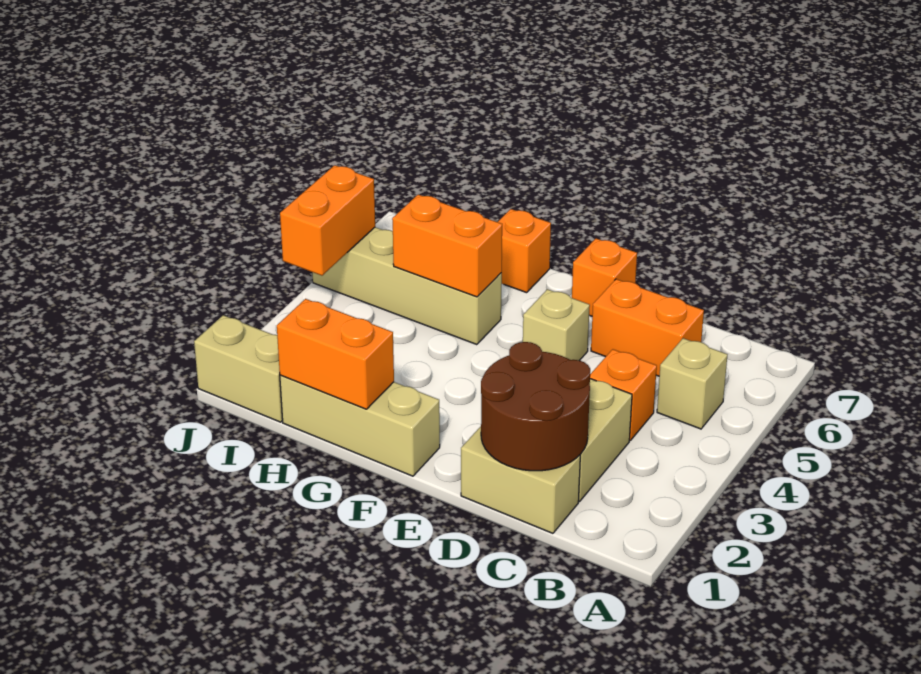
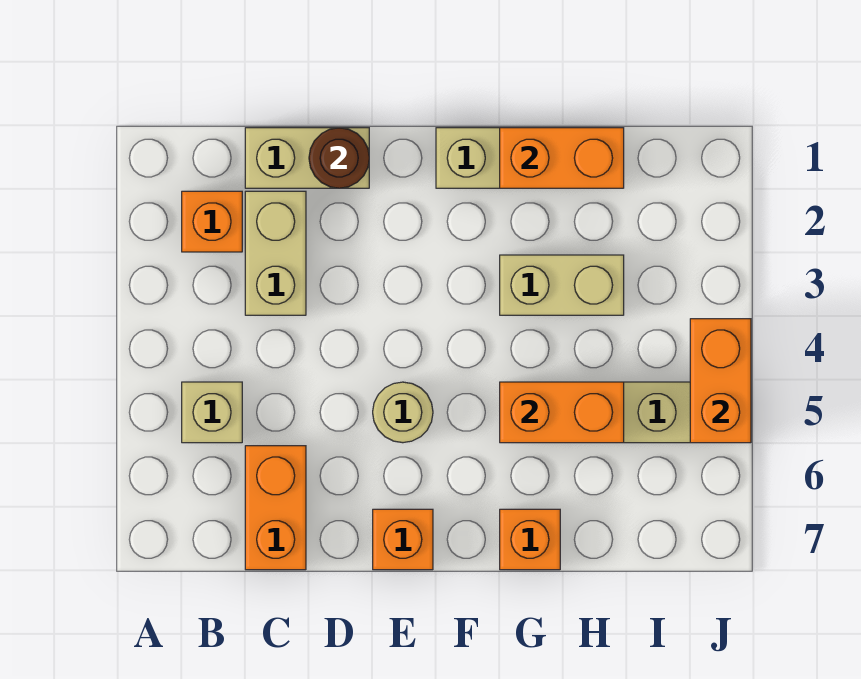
brown round brick C1:D2 level 2 -> brown round brick D1 level 2
orange brick C4 level 1 -> orange brick B2 level 1
orange brick C6:D6 level 1 -> orange brick C6:C7 level 1
tan brick E5 level 1 -> tan round brick E5 level 1
tan brick I1:J1 level 1 -> tan brick G3:H3 level 1

